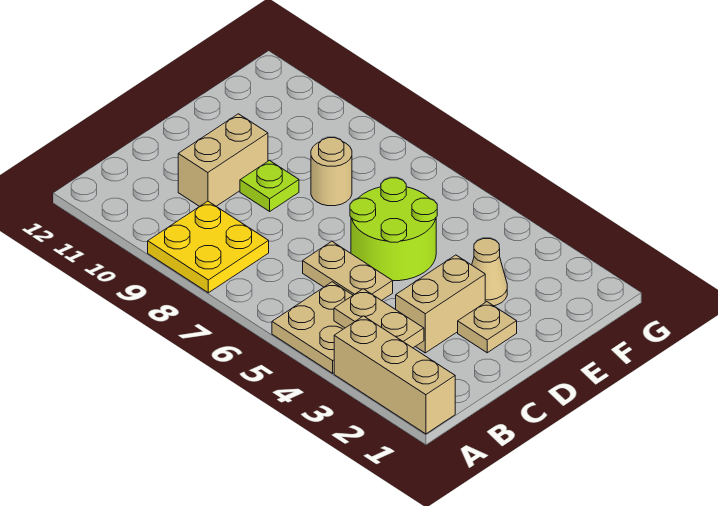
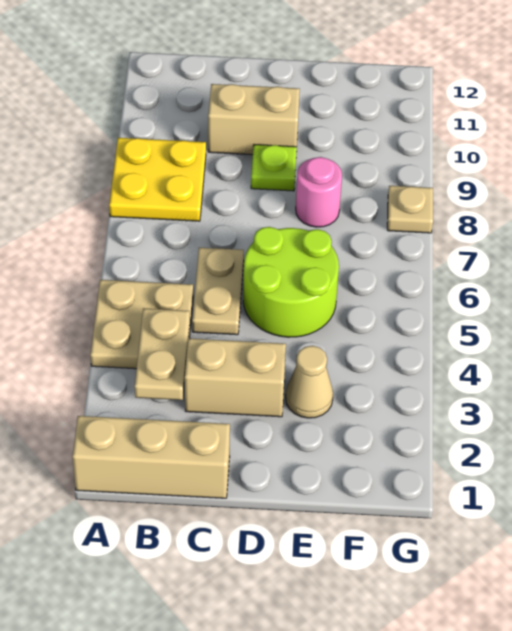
tan brick A1:A3 level 1 -> tan brick A1:C1 level 1
tan plate D2 level 1 -> tan plate G8 level 1
tan round brick E8 level 1 -> pink round brick E8 level 1

